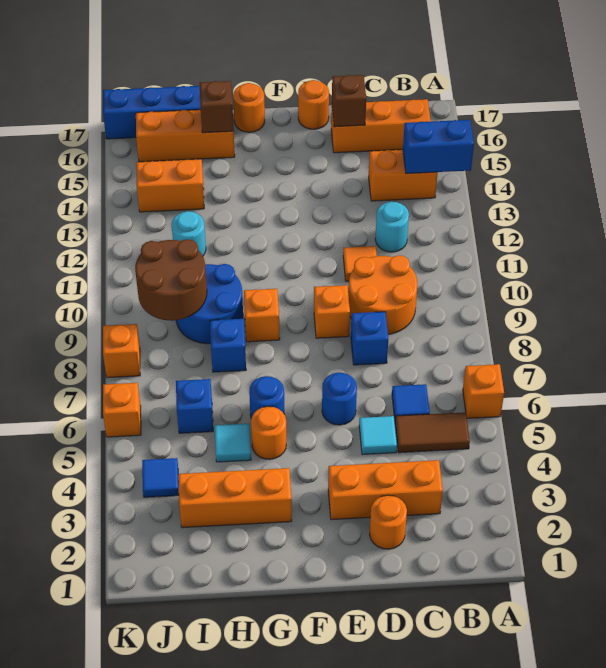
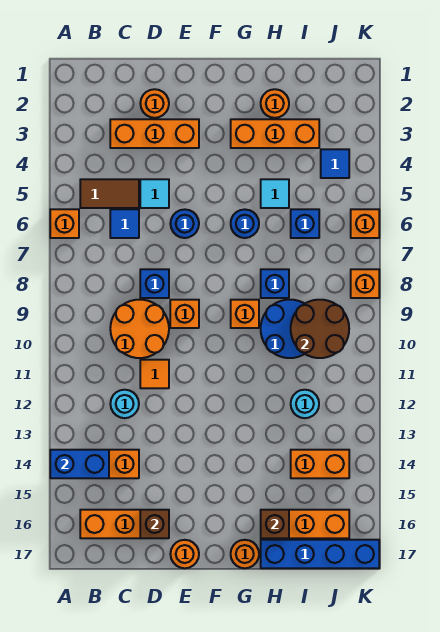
orange round brick G5 level 1 -> orange round brick H2 level 1

